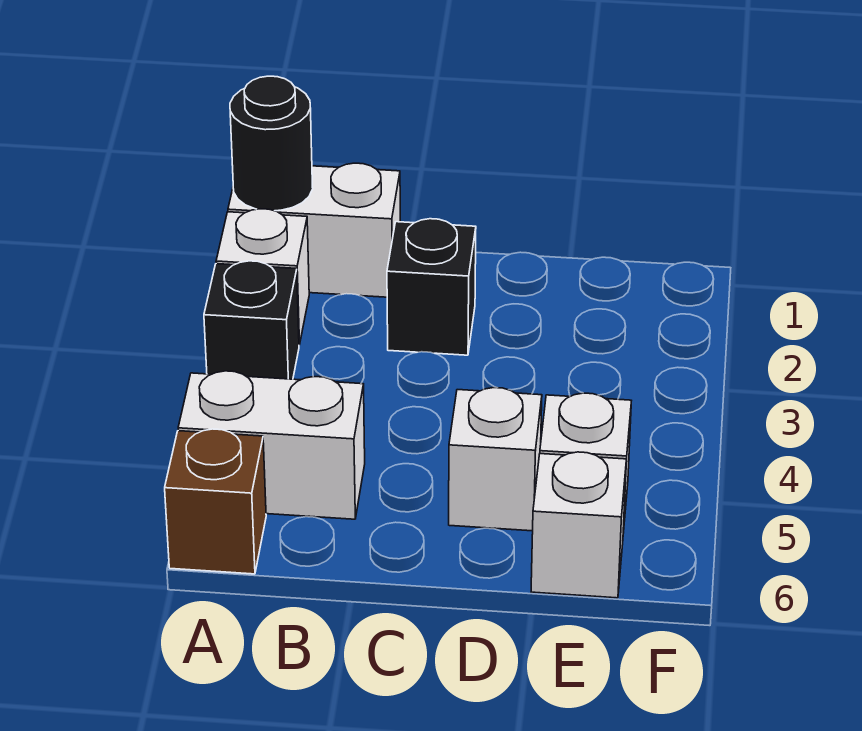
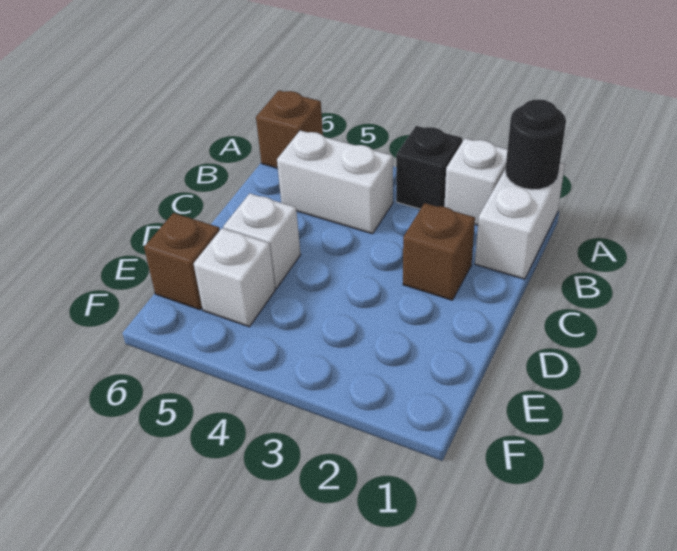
white brick A5:B5 level 1 -> white brick B4:B5 level 1
black brick C2 level 1 -> brown brick C2 level 1
white brick E6 level 1 -> brown brick E6 level 1

